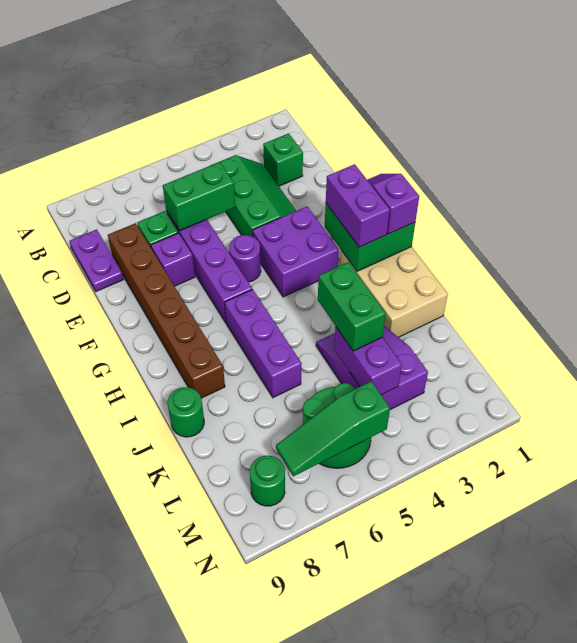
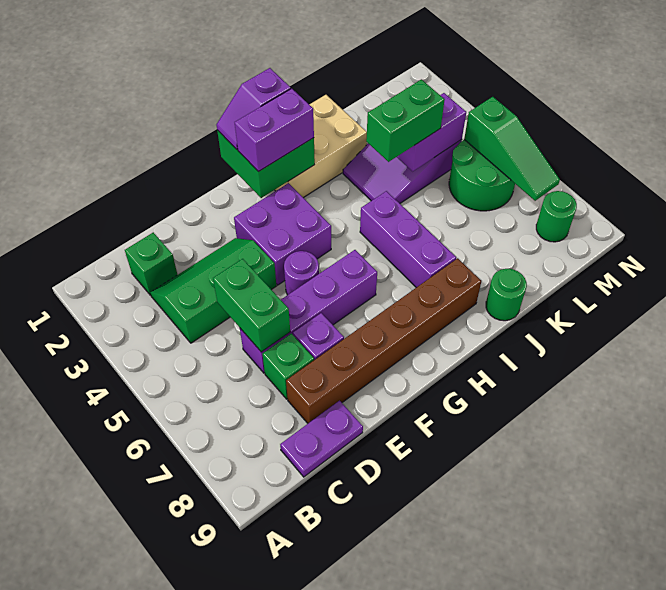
purple brick H6:J6 level 1 -> purple brick I5:I7 level 1

